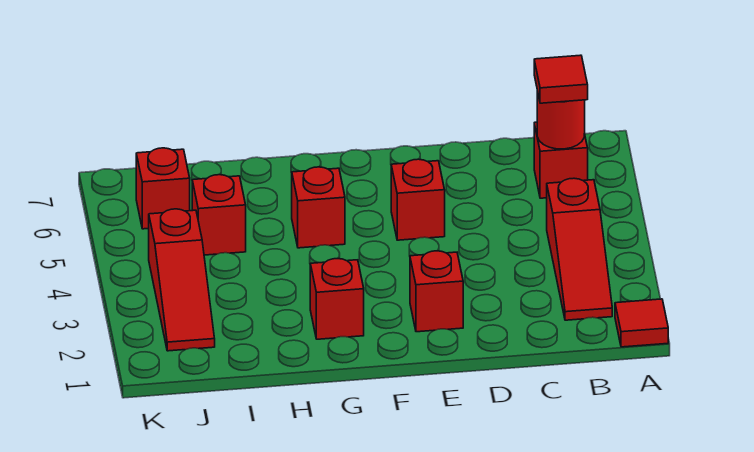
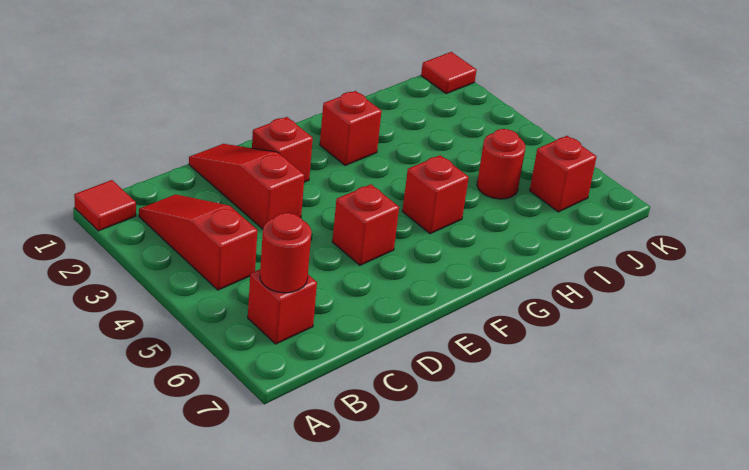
red tile B6 level 3 -> red tile K1 level 1
red brick I5 level 1 -> red round brick I5 level 1
red slope J2:J4 level 1 top 4 -> red slope D1:D3 level 1 top 3

